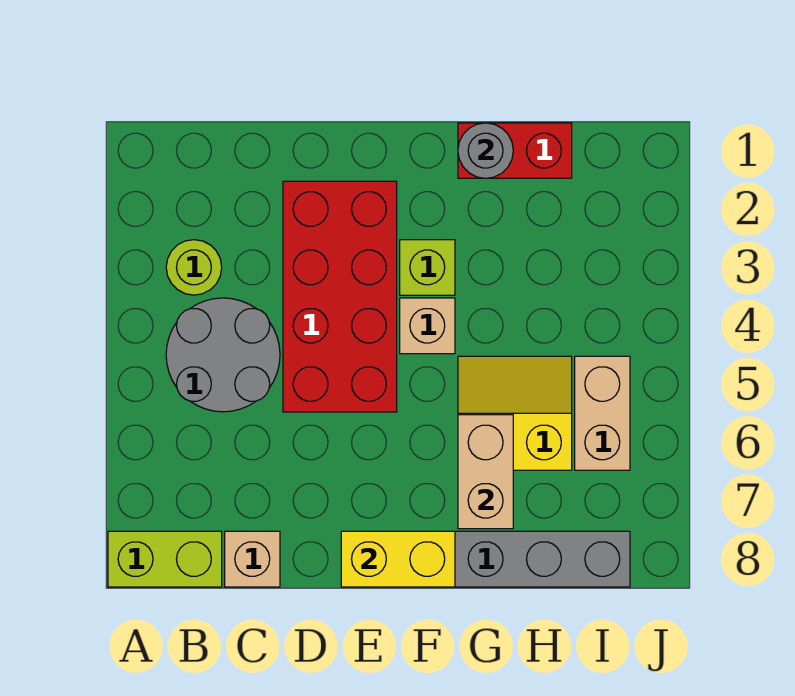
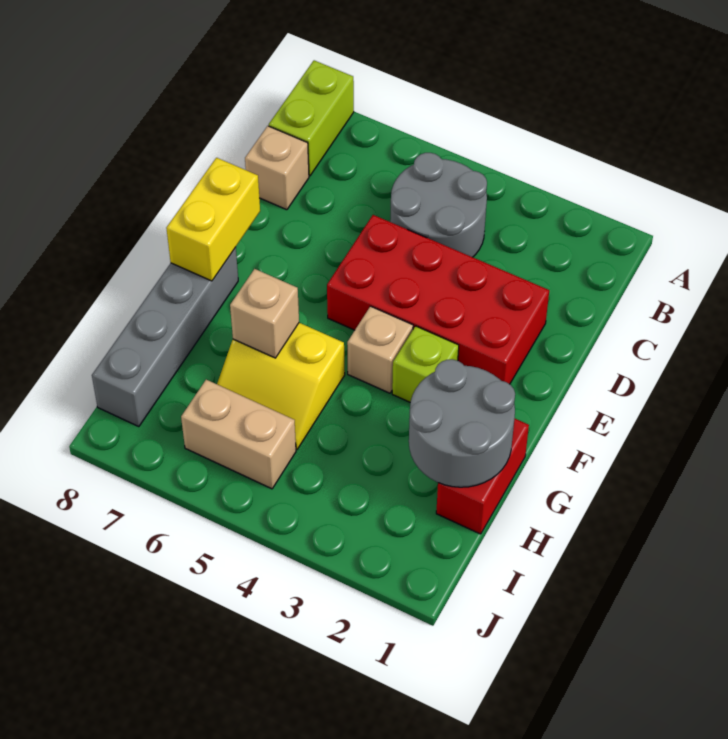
lime round brick B3 level 1 -> none
grey round brick G1 level 2 -> grey round brick G1:H2 level 2
yellow slope G5:H6 level 1 top 6 -> yellow slope G5:H6 level 1 top G
tan brick G6:G7 level 2 -> tan brick G6 level 2

